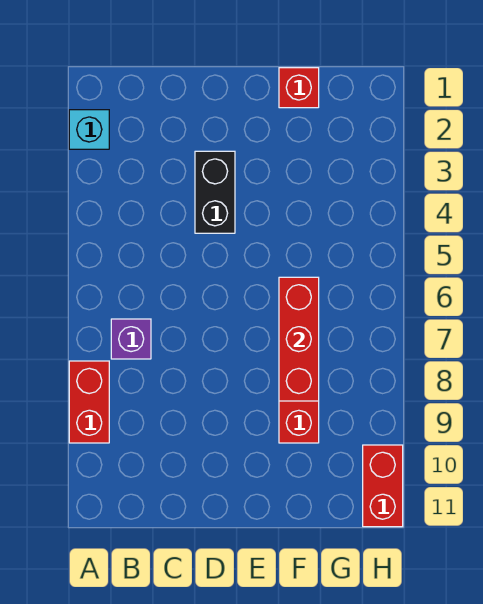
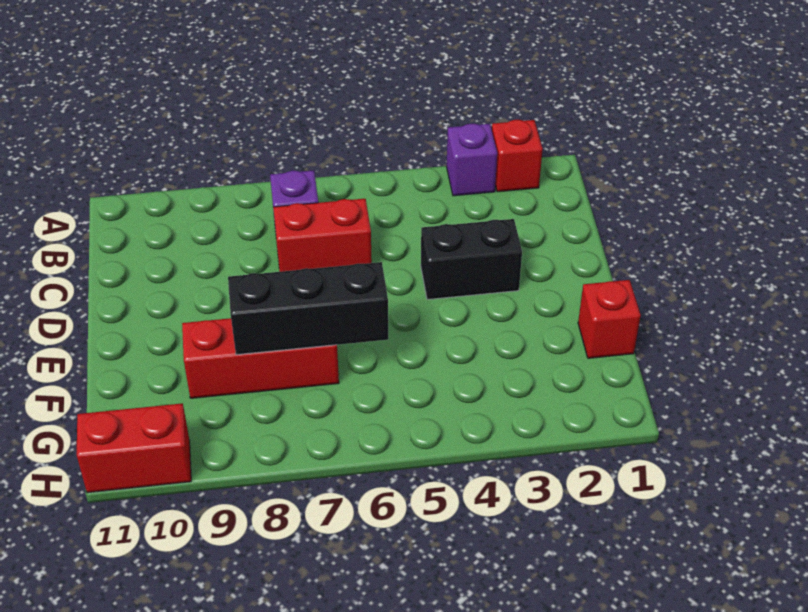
cyan brick A2 level 1 -> red brick A2 level 1
none -> purple brick A3 level 1
red brick A8:A9 level 1 -> red brick C6:C7 level 1
red brick F6:F8 level 2 -> black brick F6:F8 level 2

